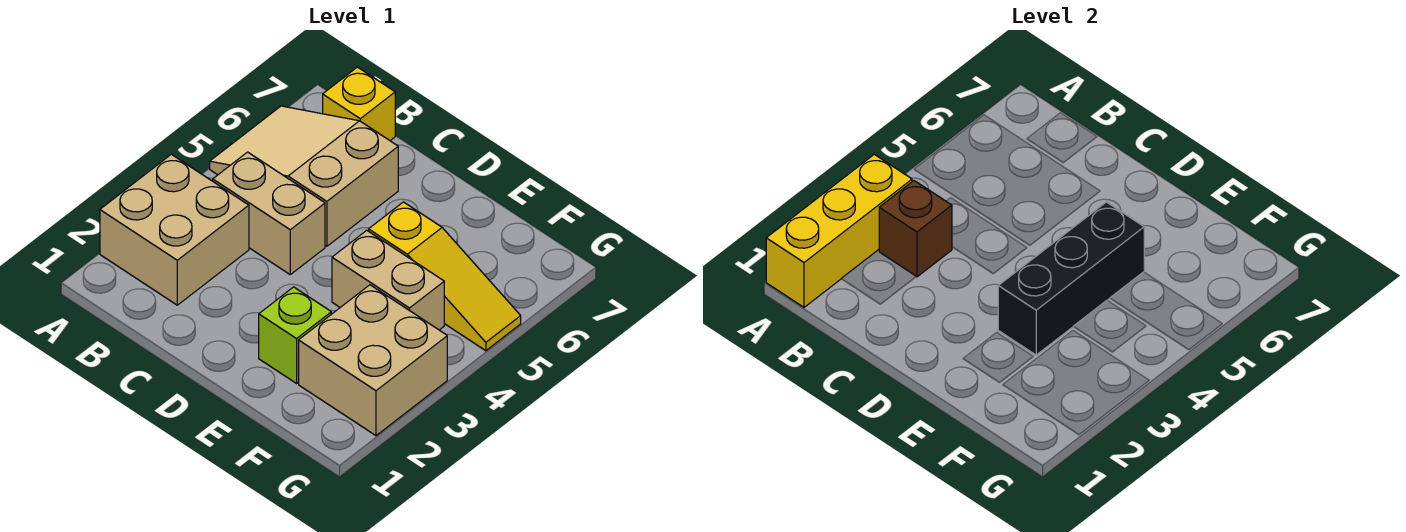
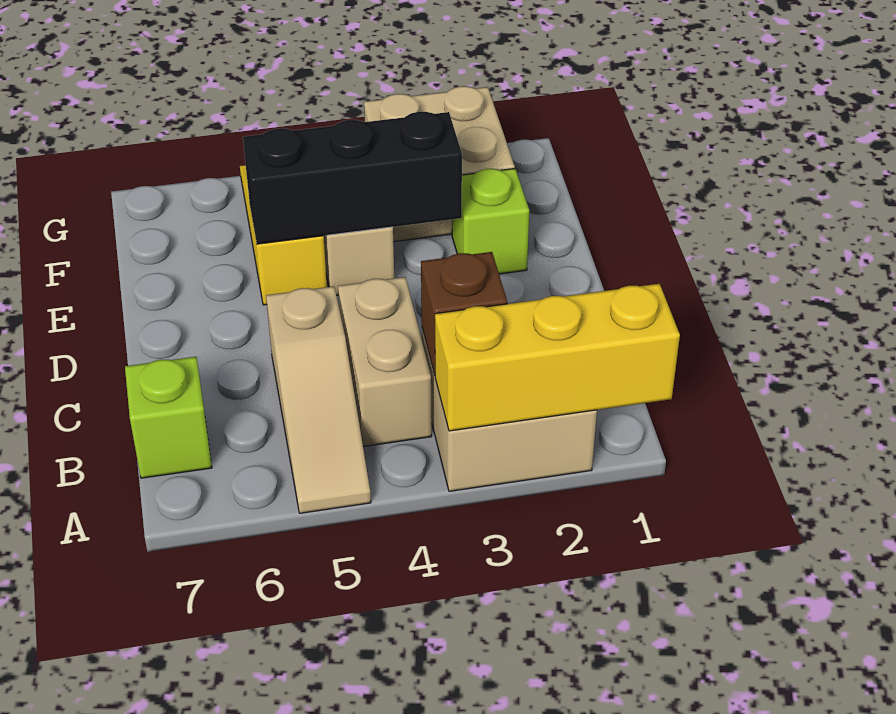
tan slope A5:C6 level 1 top C -> tan slope A5:C5 level 1 top C
yellow brick B7 level 1 -> lime brick B7 level 1

